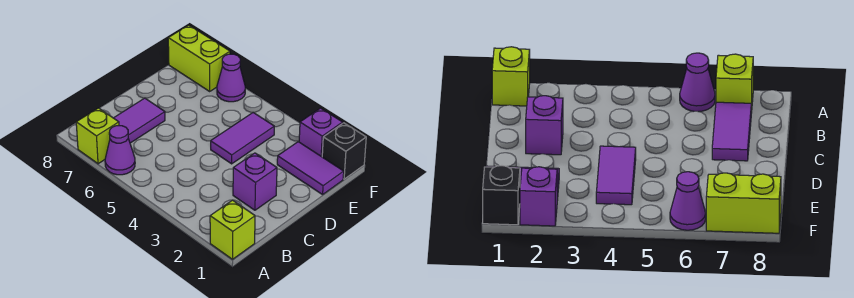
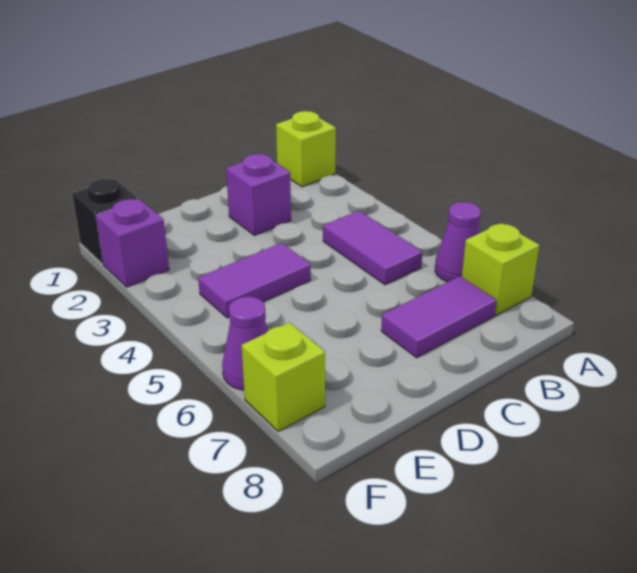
purple tile E1:E2 level 1 -> purple tile B4:B5 level 1
lime brick F7:F8 level 1 -> lime brick F7 level 1

